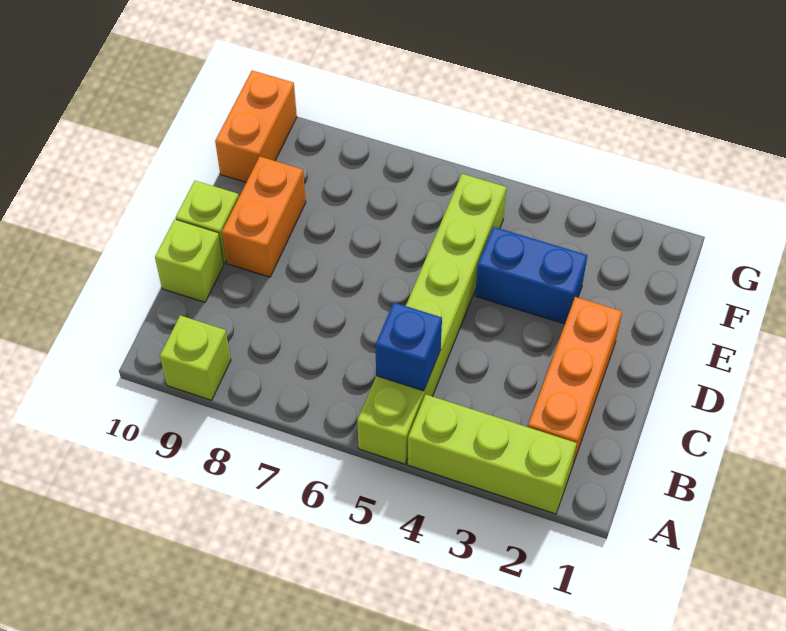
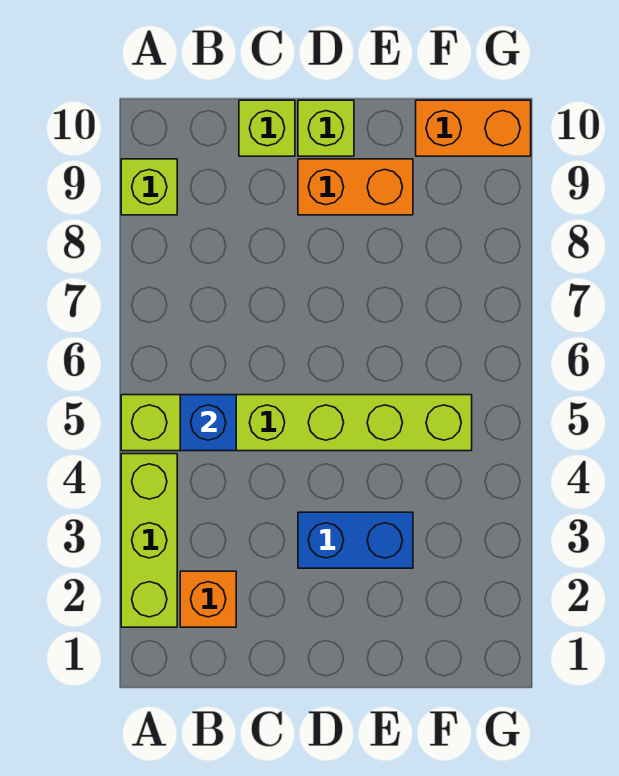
orange brick B2:D2 level 1 -> orange brick B2 level 1
blue brick E3:E4 level 1 -> blue brick D3:E3 level 1

